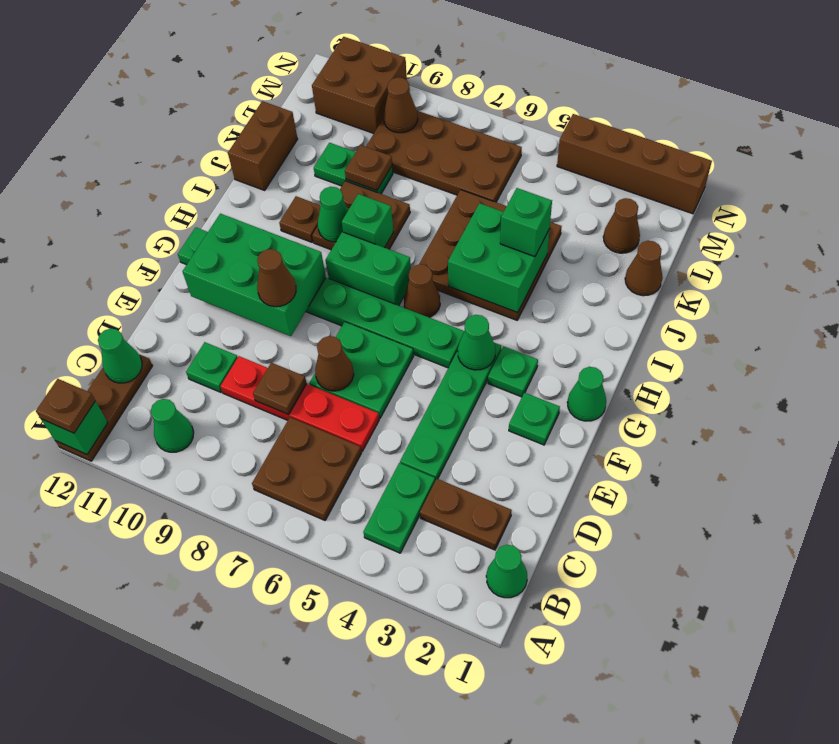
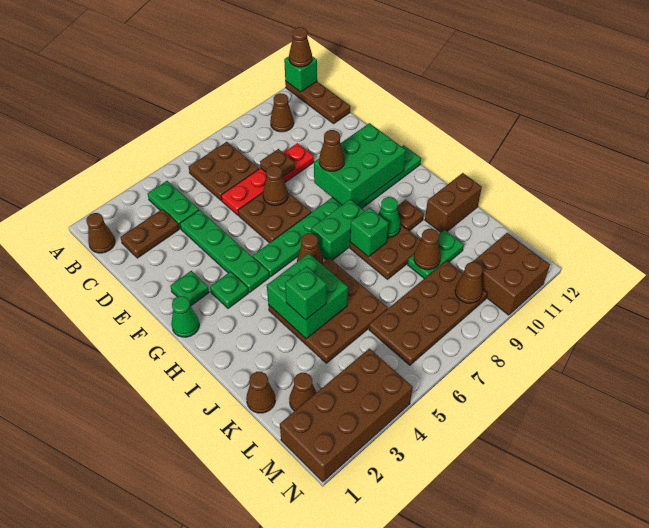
brown plate A12 level 3 -> brown cone A12 level 3
green cone B1 level 1 -> brown cone B1 level 1
green cone B10 level 1 -> brown cone B10 level 1
green cone C12 level 2 -> none
green plate D10 level 1 -> none
green plate E6:F7 level 1 -> brown plate E6:F7 level 1
green cone G4 level 2 -> none
brown brick J12:K12 level 1 -> brown brick J11:J12 level 1
brown plate K9 level 2 -> brown cone K9 level 2
brown brick N1:N4 level 1 -> brown brick M1:N4 level 1

